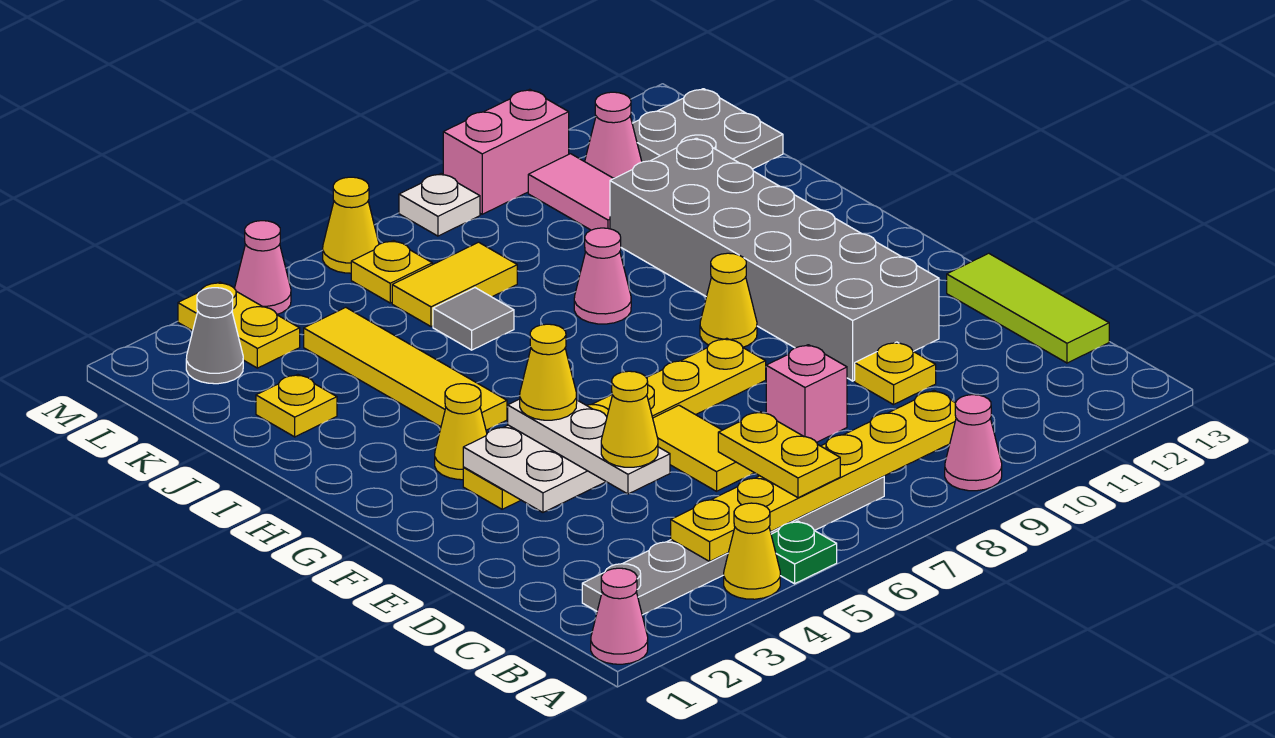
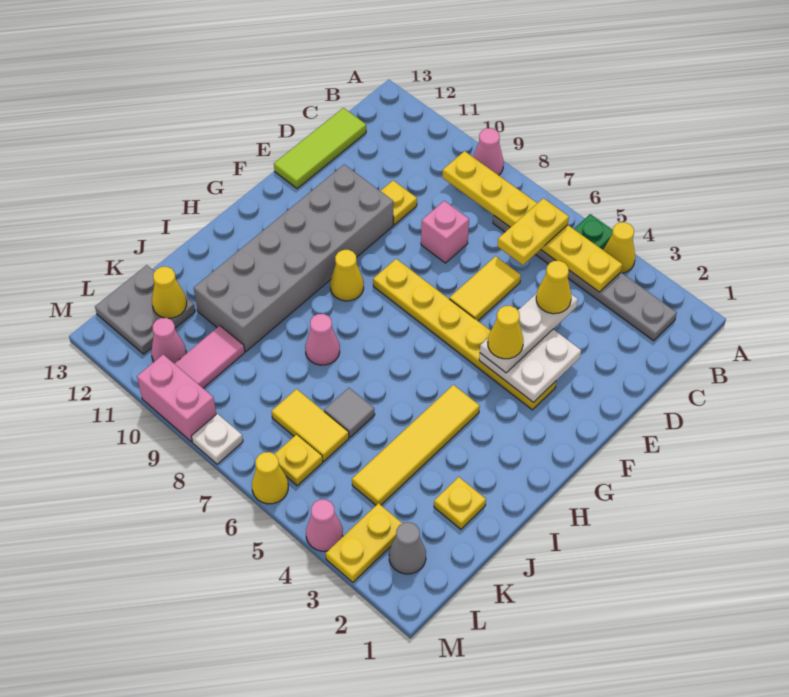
pink cone A1 level 1 -> none
yellow cone G3 level 1 -> yellow cone K12 level 2

